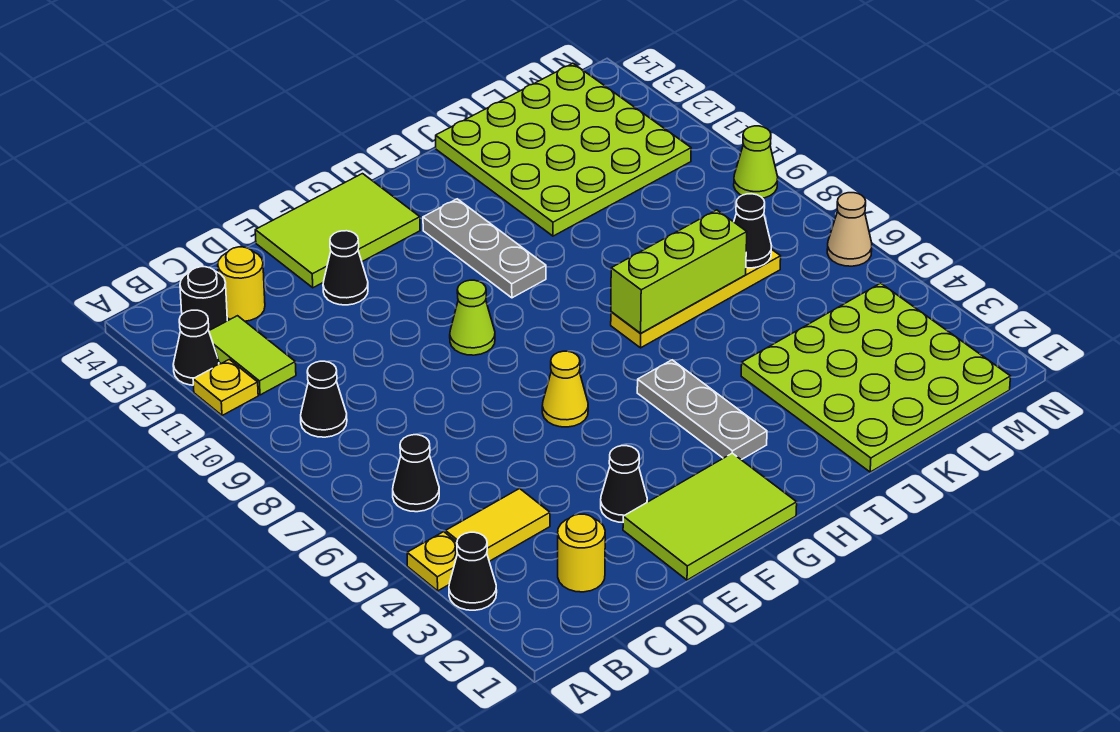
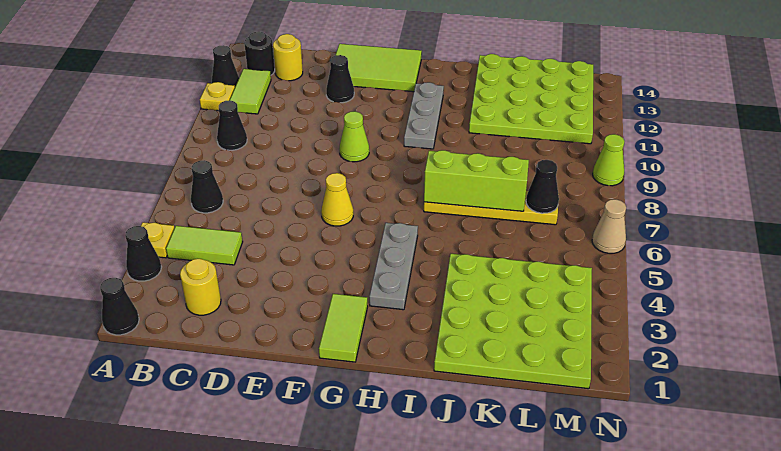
yellow tile B4:C4 level 1 -> lime tile B4:C4 level 1
lime tile E1:G2 level 1 -> lime tile G1:G2 level 1
black cone E3 level 1 -> black cone A1 level 1

